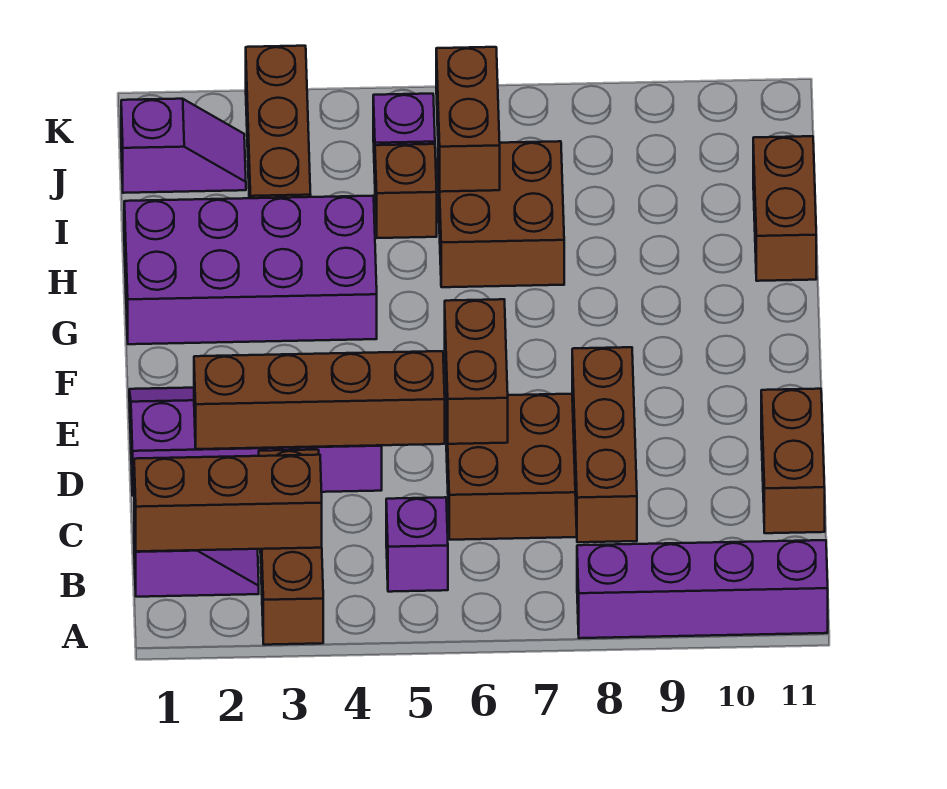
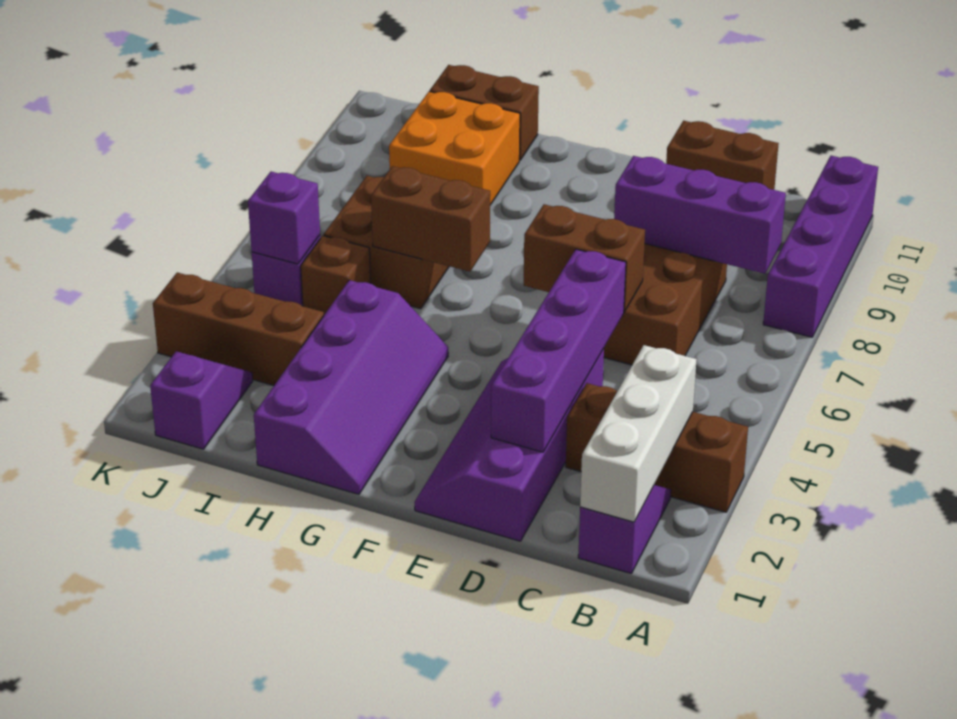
brown brick B1:B3 level 2 -> white brick B1:B3 level 2
purple brick B5 level 1 -> purple brick J5 level 2
brown brick B8:D8 level 2 -> purple brick B8:D8 level 2
brown brick D2:D5 level 2 -> purple brick D2:D5 level 2
purple brick G1:H4 level 1 -> purple slope G1:H4 level 1 top H
none -> orange brick H9:I10 level 1
brown brick I6:J6 level 2 -> brown brick G6:H6 level 2

